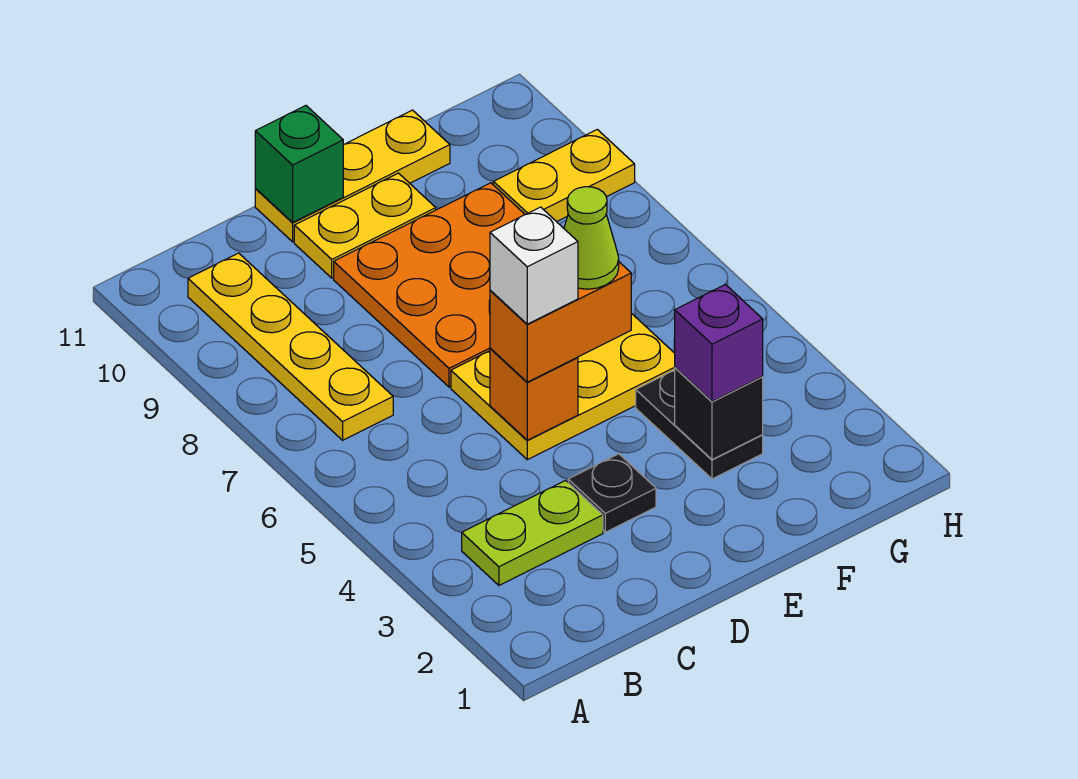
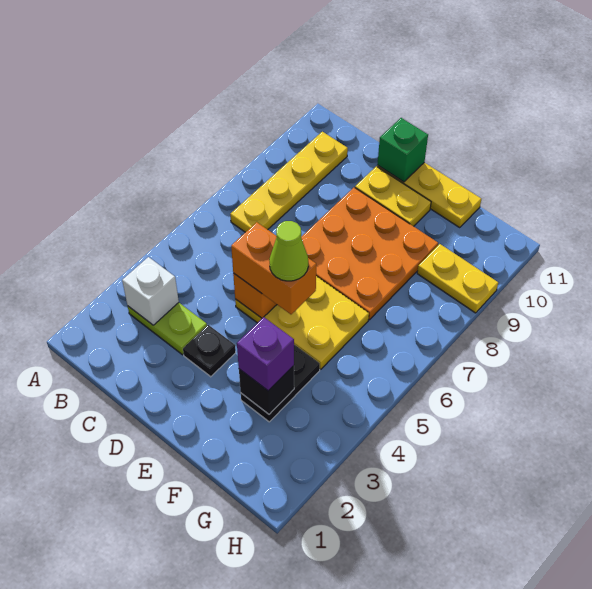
white brick D5 level 4 -> white brick B3 level 2

